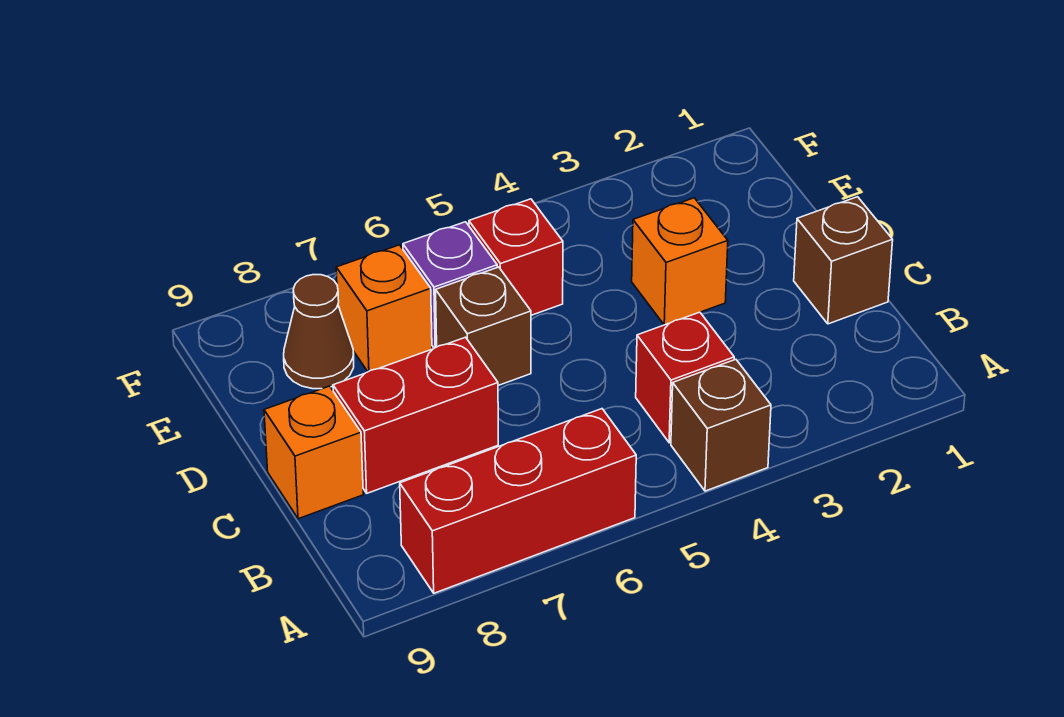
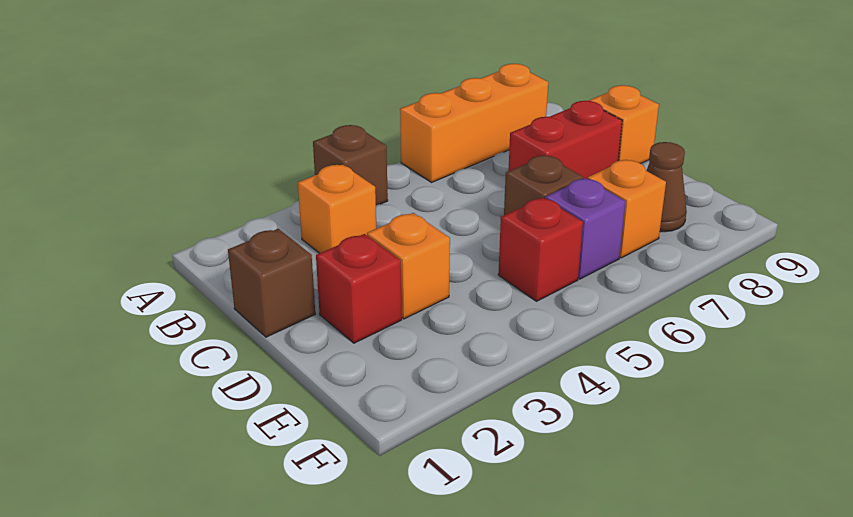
red brick A6:A8 level 1 -> orange brick A6:A8 level 1
none -> orange brick B3 level 1
red brick B4 level 1 -> red brick D2 level 1

